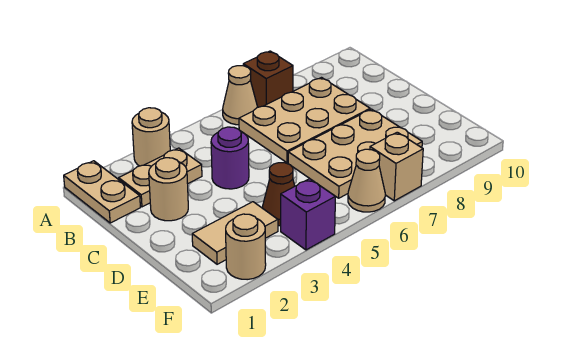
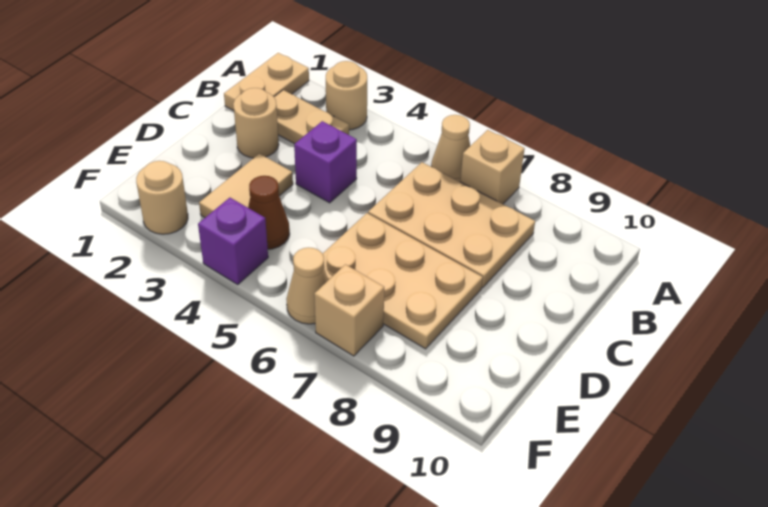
brown brick A7 level 1 -> tan brick A7 level 1
purple round brick C4 level 1 -> purple brick C4 level 1
tan tile E2:E3 level 1 -> tan tile D3:E3 level 1

